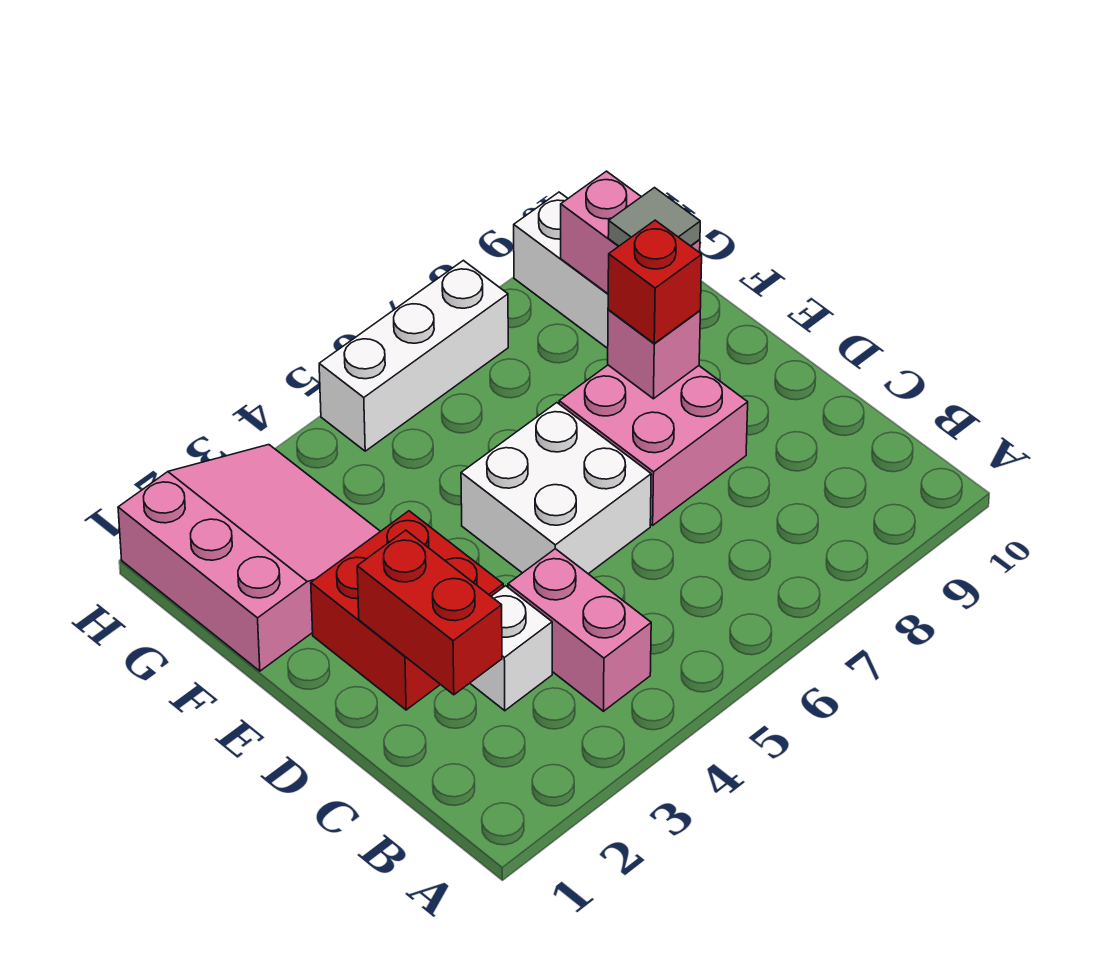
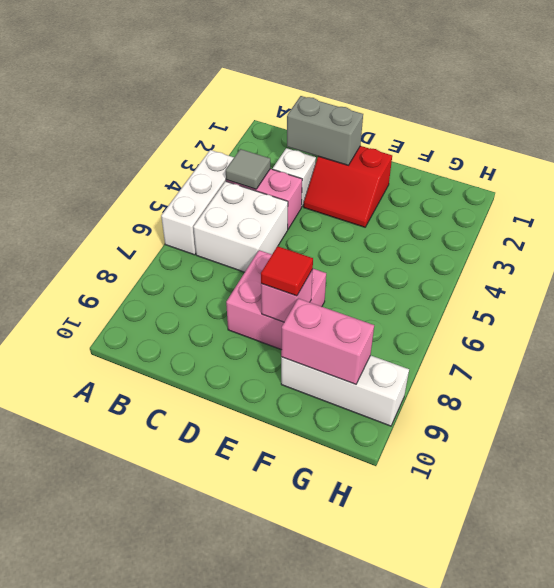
red brick C2:D2 level 2 -> grey brick C2:D2 level 2
red brick D2:E3 level 1 -> red slope D2:E3 level 1 top 2
white brick D5:E6 level 1 -> white brick B5:C6 level 1
red brick E8 level 3 -> red tile E8 level 3
pink slope F1:H3 level 1 top 1 -> none
grey tile F9 level 3 -> grey tile B4 level 2
white brick H5:H7 level 1 -> white brick A4:A6 level 1

